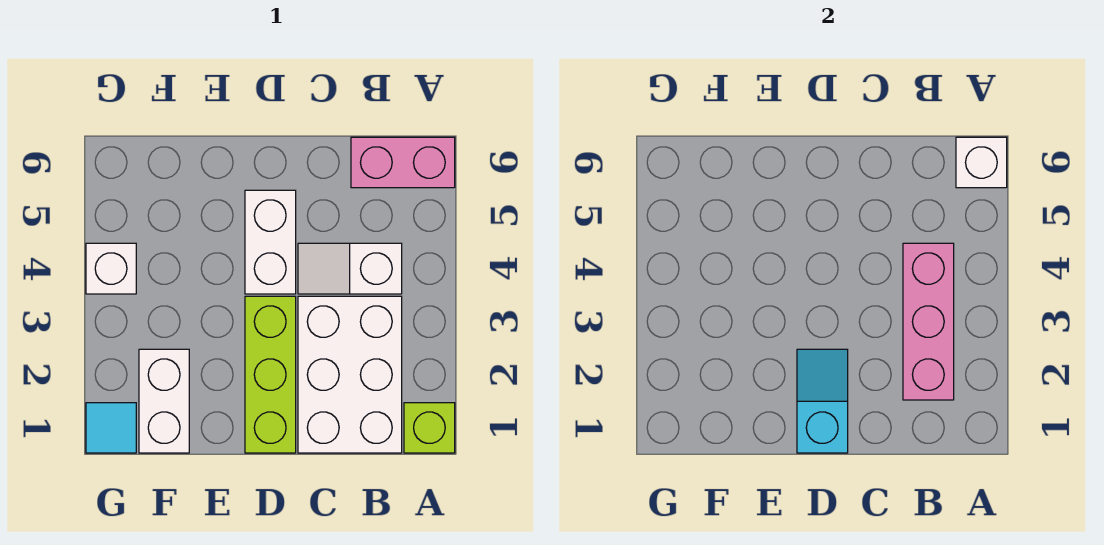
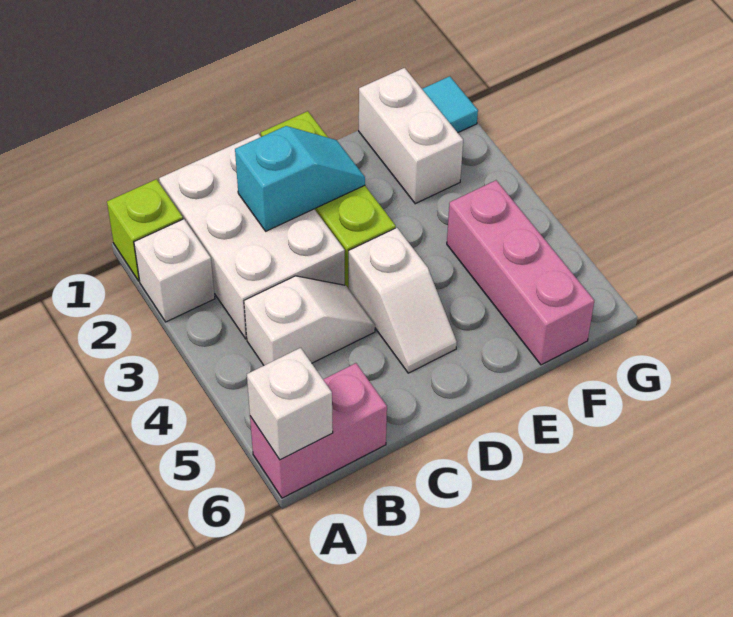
pink brick B2:B4 level 2 -> pink brick F4:F6 level 1
cyan slope D1:D2 level 2 top 1 -> cyan slope C2:D2 level 2 top C
white brick D4:D5 level 1 -> white slope D4:D5 level 1 top 4
white brick G4 level 1 -> white brick A2 level 1

